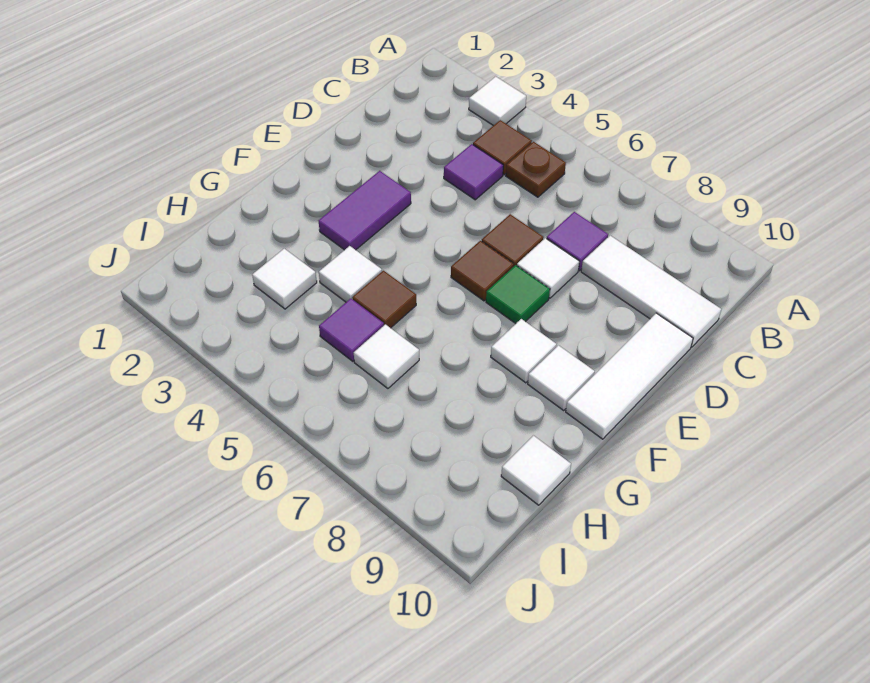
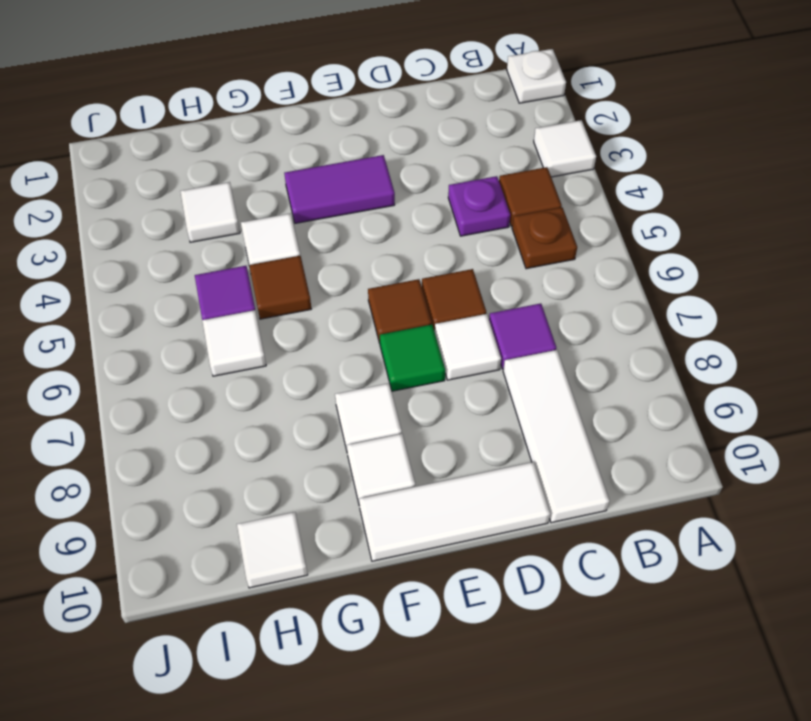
none -> white plate A1 level 1
purple tile C4 level 1 -> purple plate C4 level 1

